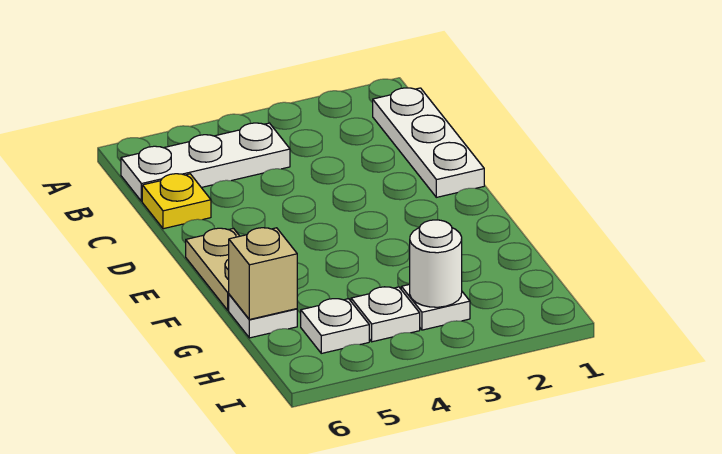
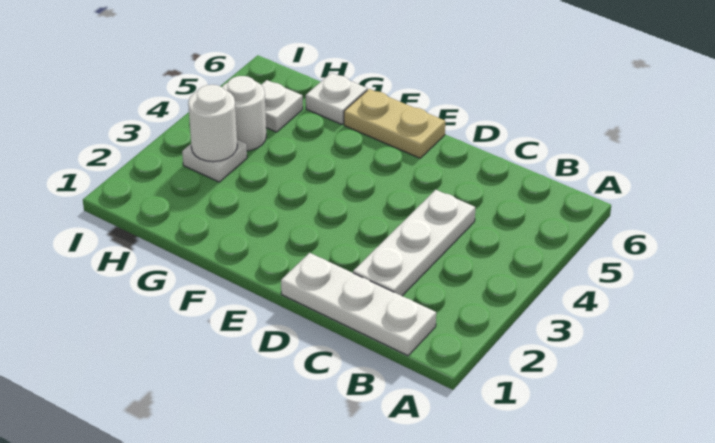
white plate B4:B6 level 1 -> white plate C2:C4 level 1
yellow plate C6 level 1 -> none
tan brick G6 level 2 -> none
white plate H4 level 1 -> white round brick H4 level 1

